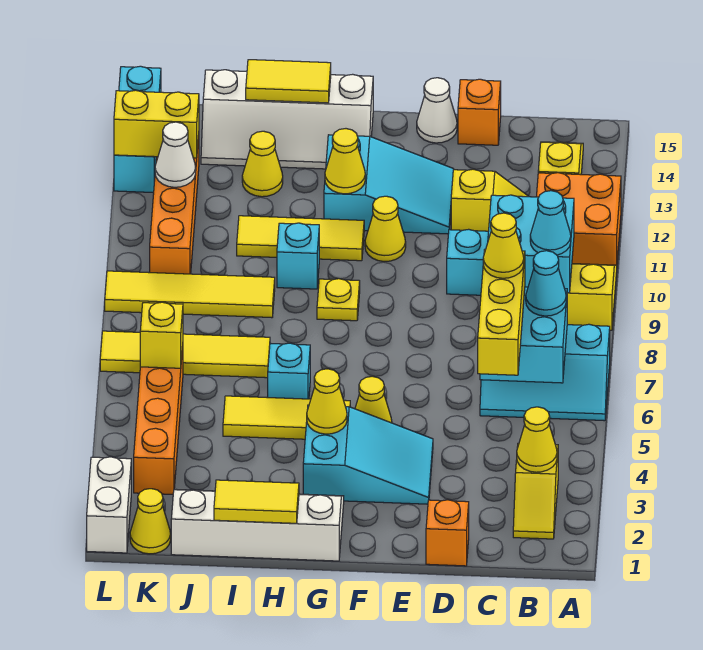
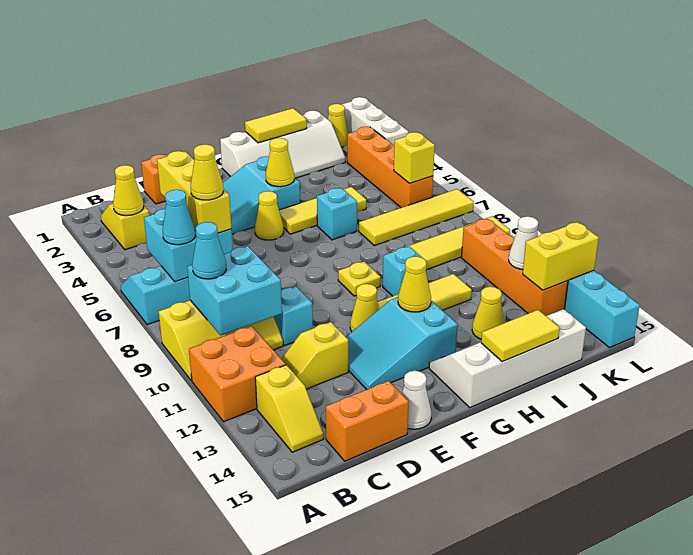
orange brick D15 level 1 -> orange brick C15:D15 level 1
white brick L1:L2 level 1 -> white brick L1:L3 level 1

